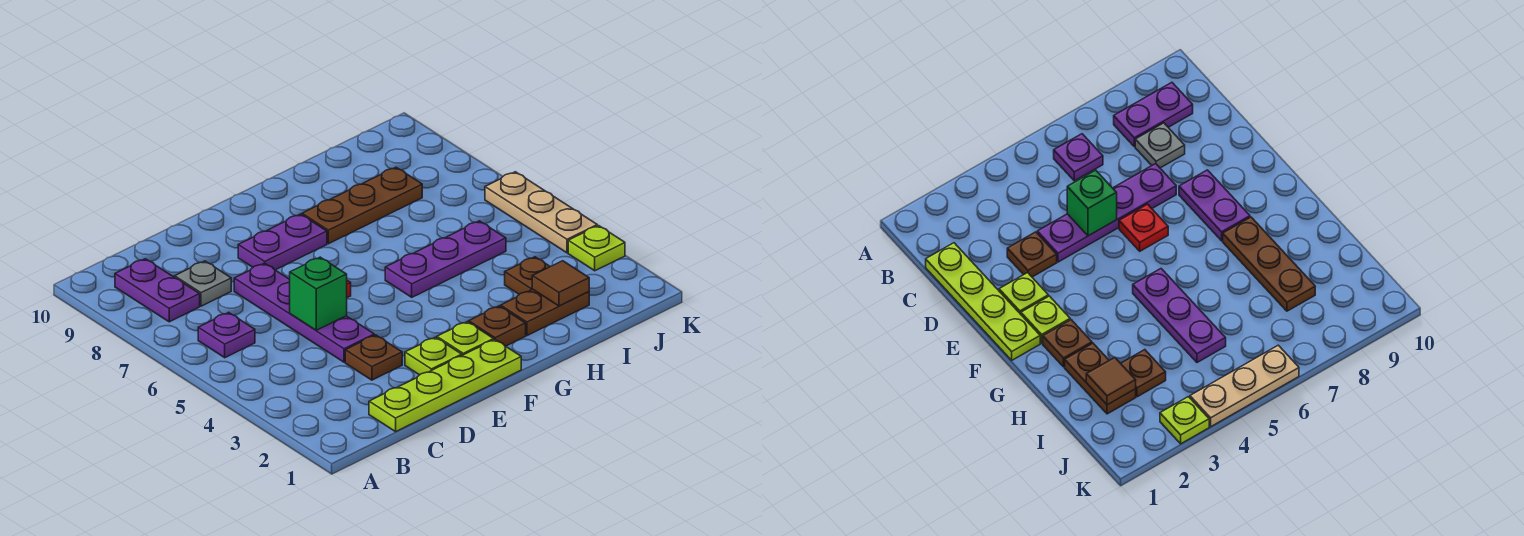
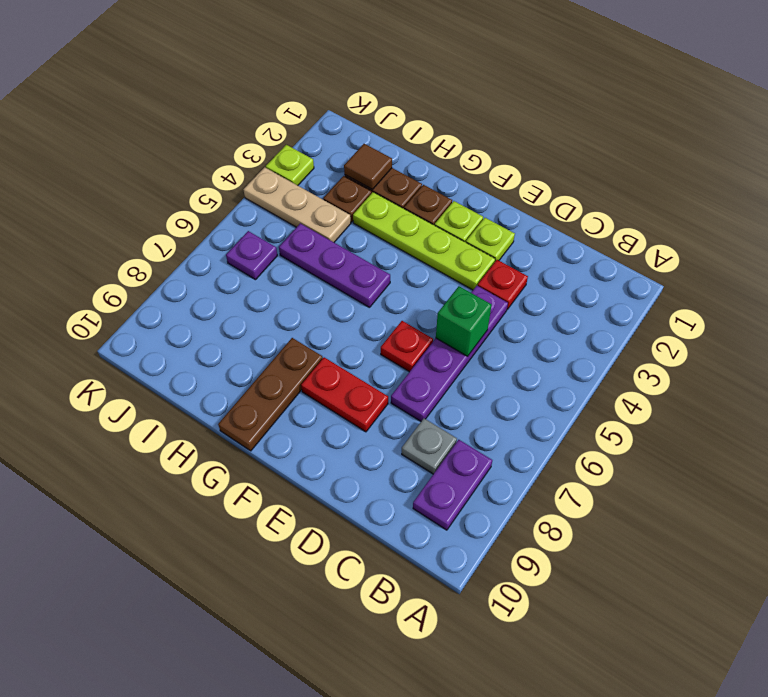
purple plate B6 level 1 -> purple plate J6 level 1
lime plate C1:F1 level 1 -> lime plate E3:H3 level 1
brown plate D3 level 1 -> red plate D3 level 1
purple plate E8:F8 level 1 -> red plate E8:F8 level 1
brown plate G8:I8 level 1 -> brown plate G8:G10 level 1
tan plate K4:K6 level 1 -> tan plate I4:K4 level 1

